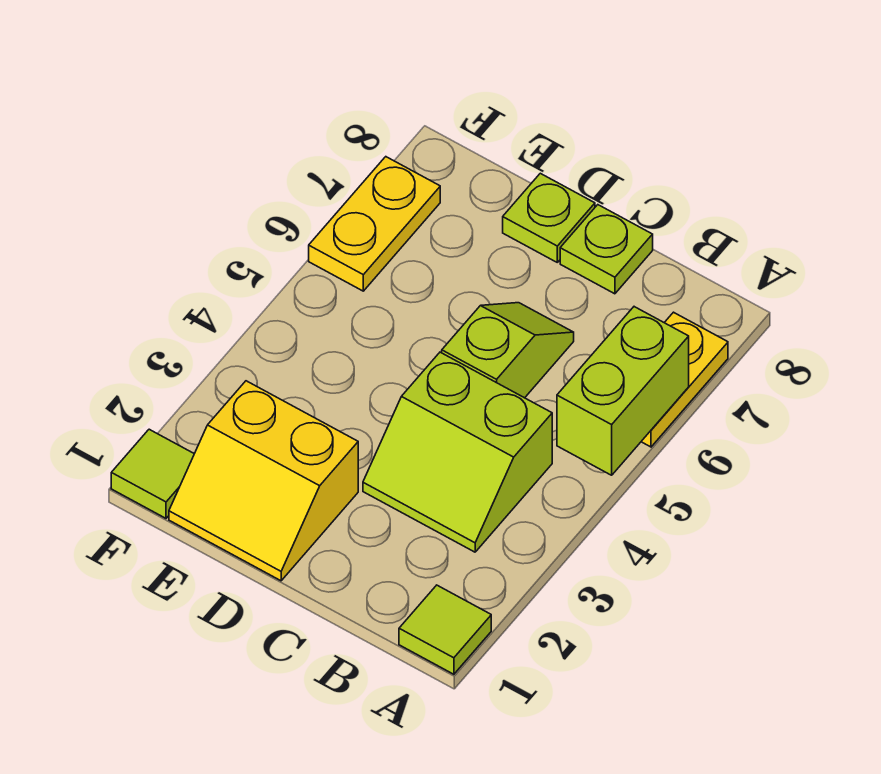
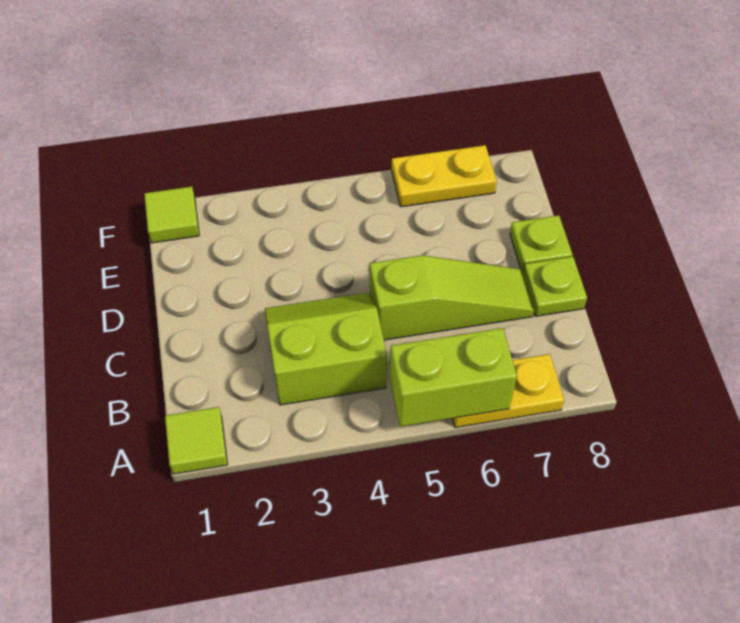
lime slope B3:C4 level 1 top 4 -> lime slope B3:C4 level 1 top B
lime slope C5:C6 level 1 top 5 -> lime slope C5:C7 level 1 top 5
yellow slope D1:E2 level 1 top 2 -> none

